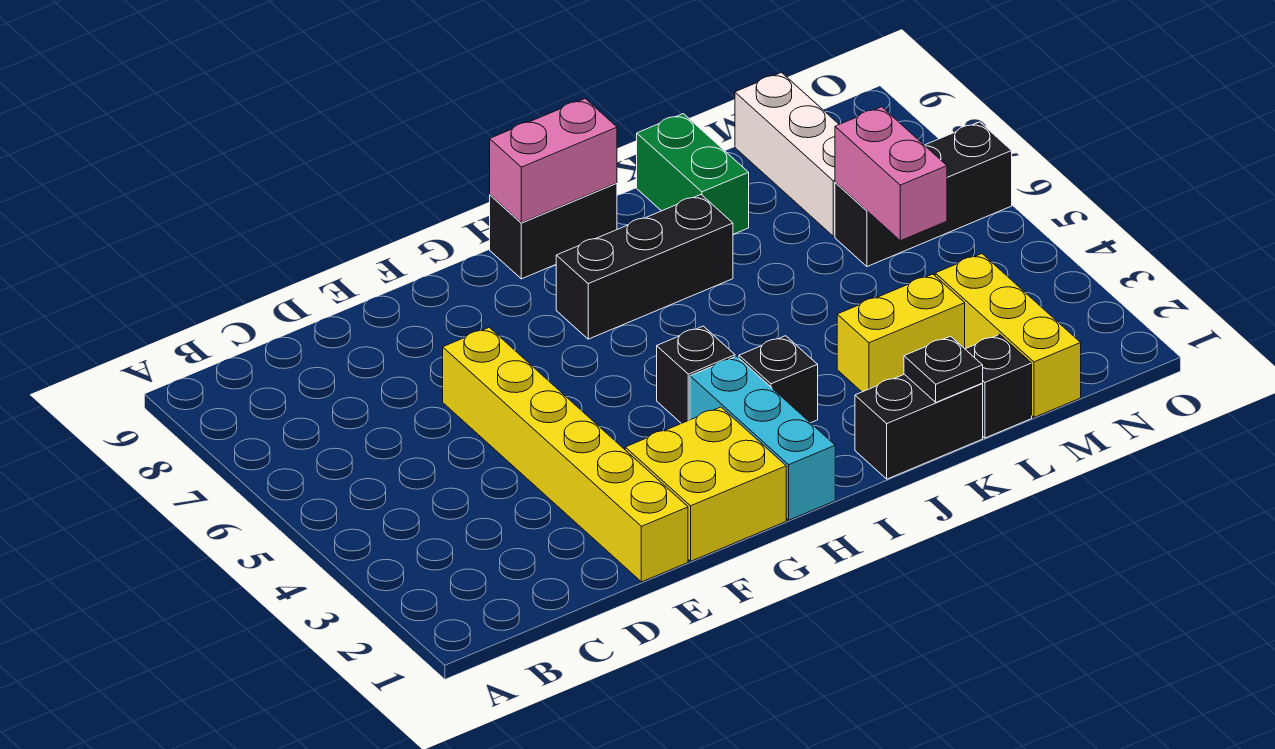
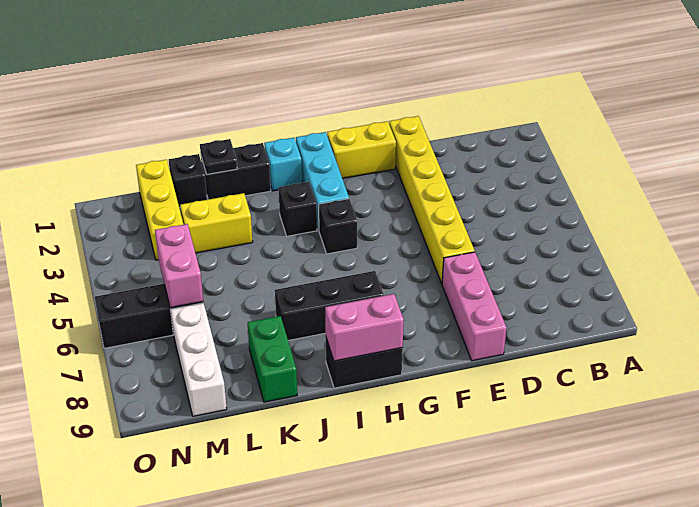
none -> pink brick E7:E9 level 1
yellow brick F1:G2 level 1 -> yellow brick F1:G1 level 1
none -> cyan brick I1 level 1

